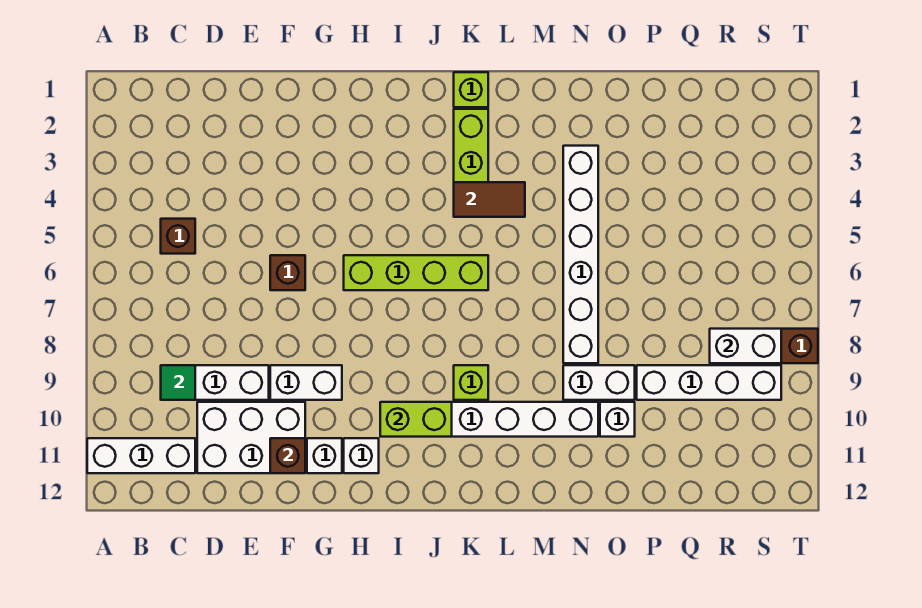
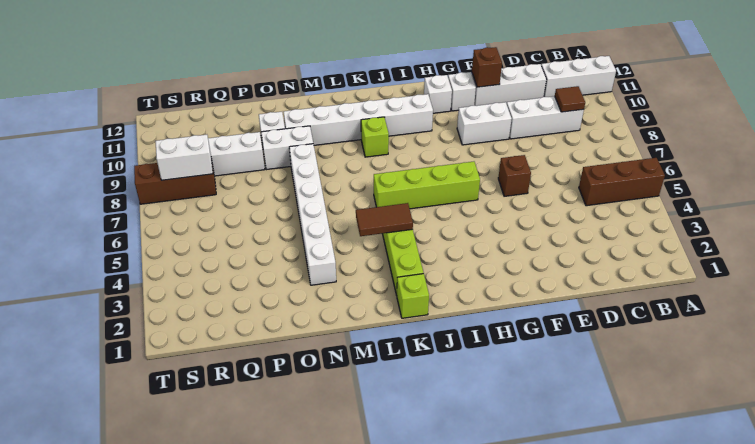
brown brick C5 level 1 -> brown brick A5:C5 level 1
green tile C9 level 2 -> brown tile C9 level 2
white brick D10:F11 level 1 -> white brick D11:F11 level 1
lime brick I10:J10 level 2 -> none

